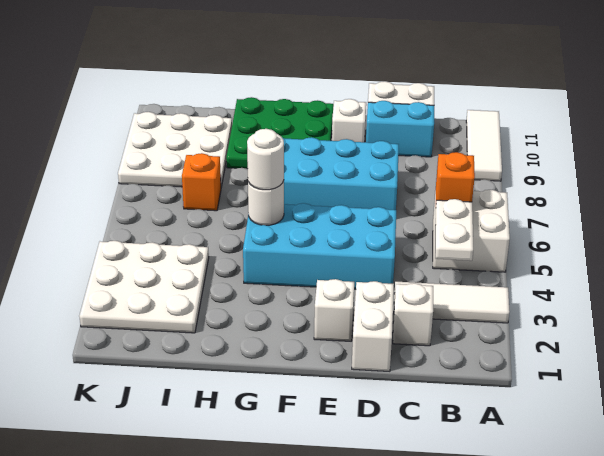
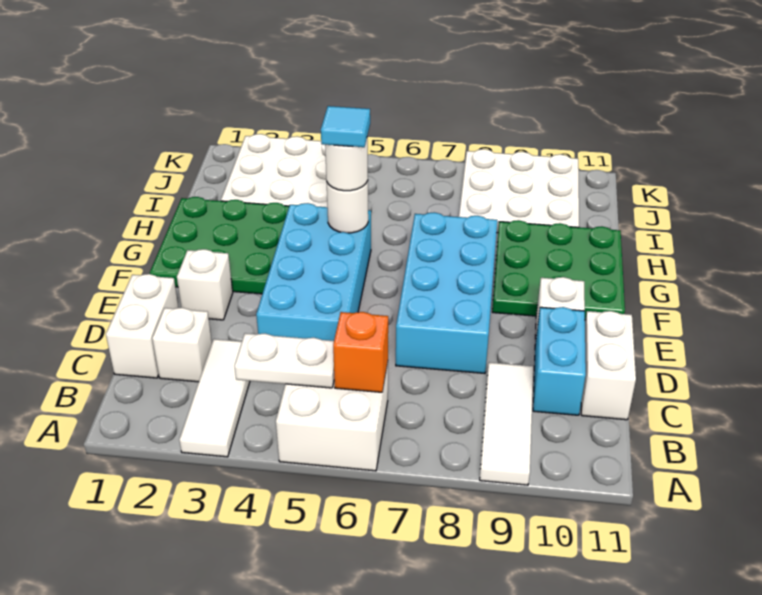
white tile A9:A11 level 1 -> white tile A9:C9 level 1
white brick D1:D2 level 1 -> white brick C1:D1 level 1
none -> green plate F1:H3 level 1
none -> cyan tile G5 level 4
orange brick I7 level 1 -> none

